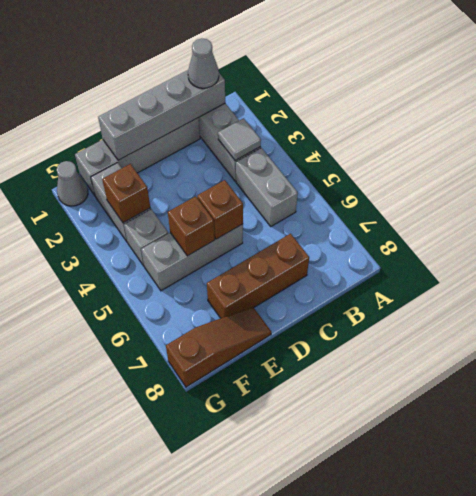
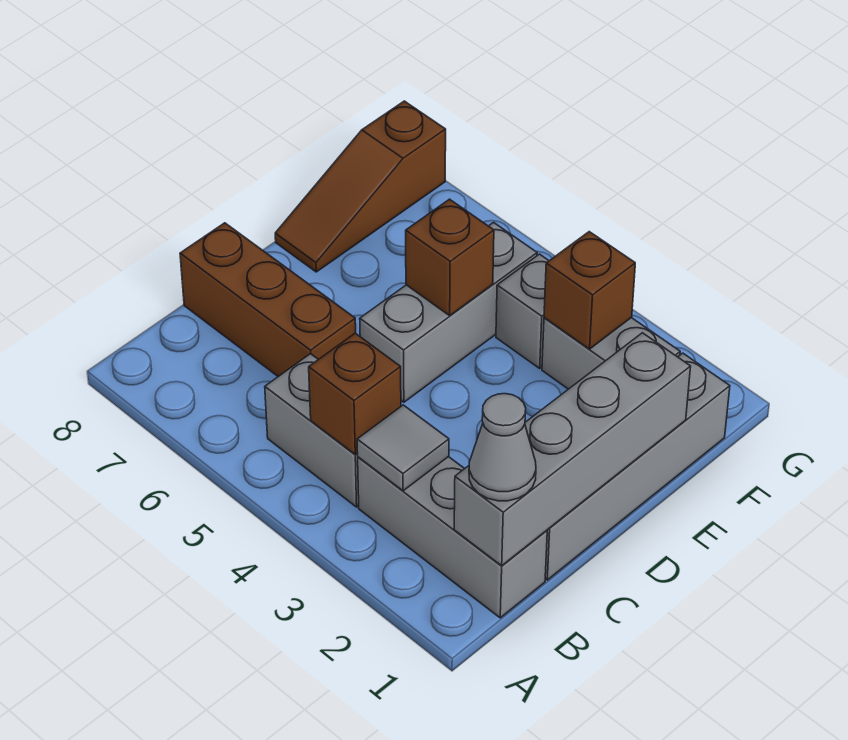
brown brick C7:E7 level 1 -> brown brick C6:C8 level 1
brown brick D5 level 2 -> brown brick B4 level 2
grey cone G1 level 1 -> none

